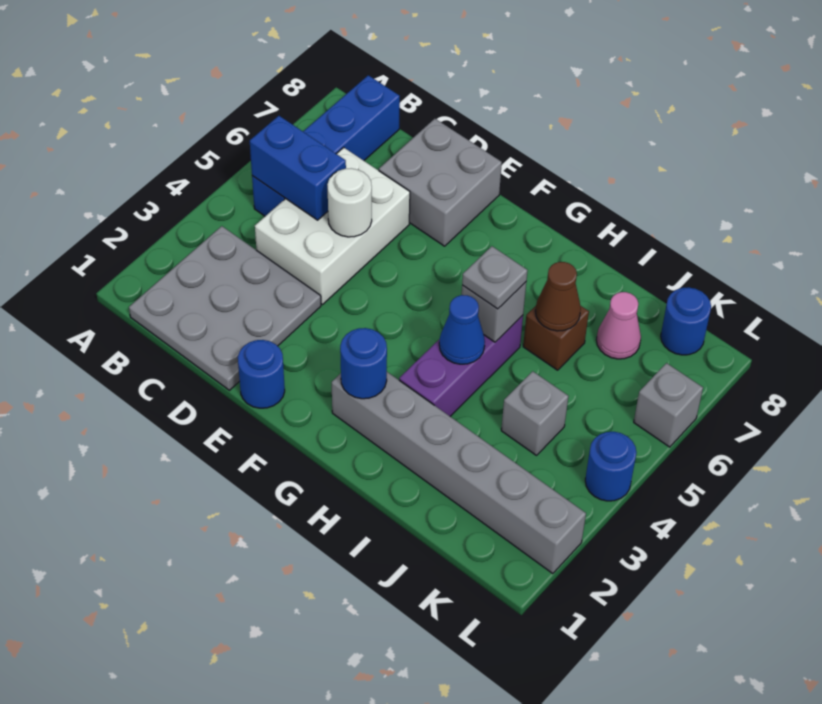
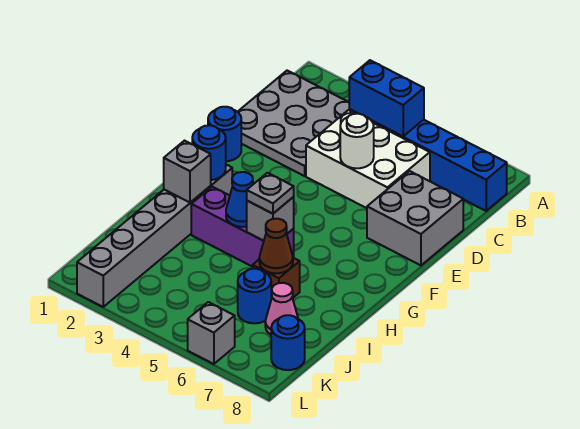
blue brick B5:C5 level 2 -> blue brick B4:B5 level 2
grey brick J4 level 1 -> grey brick H2 level 2
blue round brick L4 level 1 -> blue round brick J6 level 1

